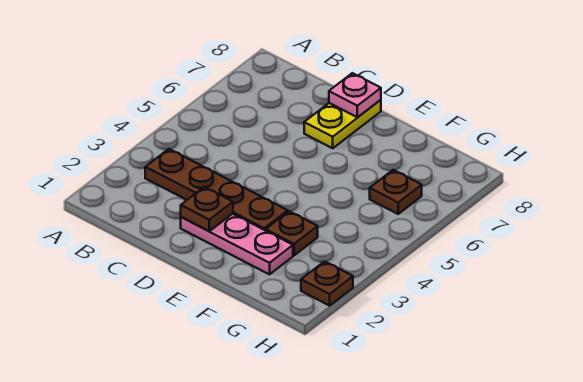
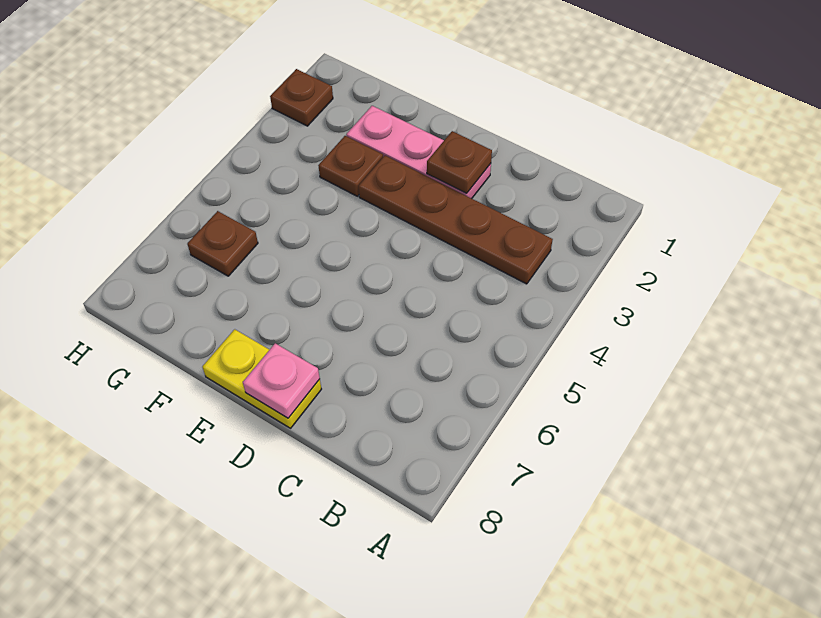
yellow plate D7:D8 level 1 -> yellow plate D8:E8 level 1

